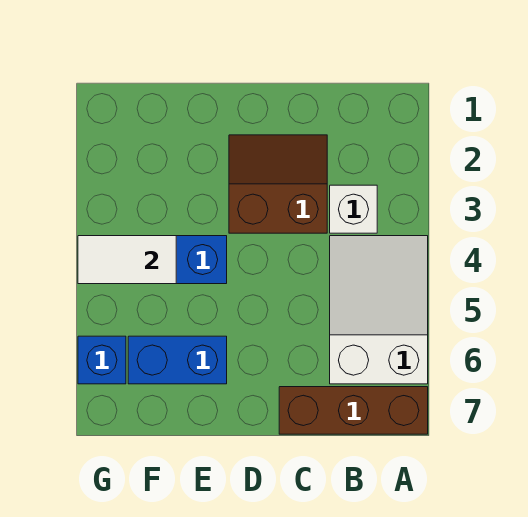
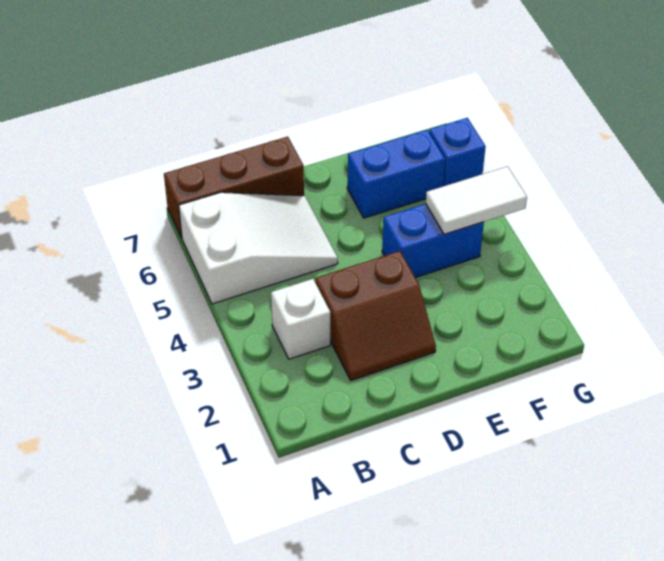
white slope A4:B6 level 1 top 6 -> white slope A5:C6 level 1 top A

